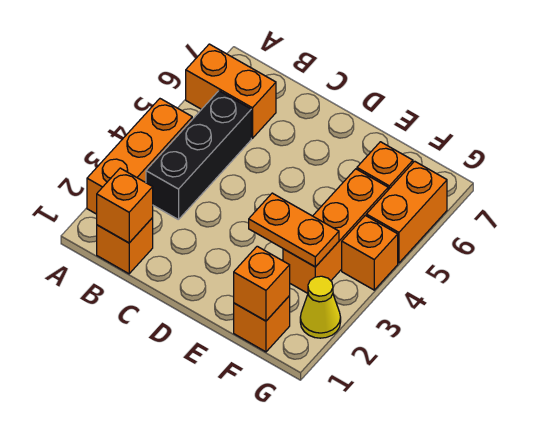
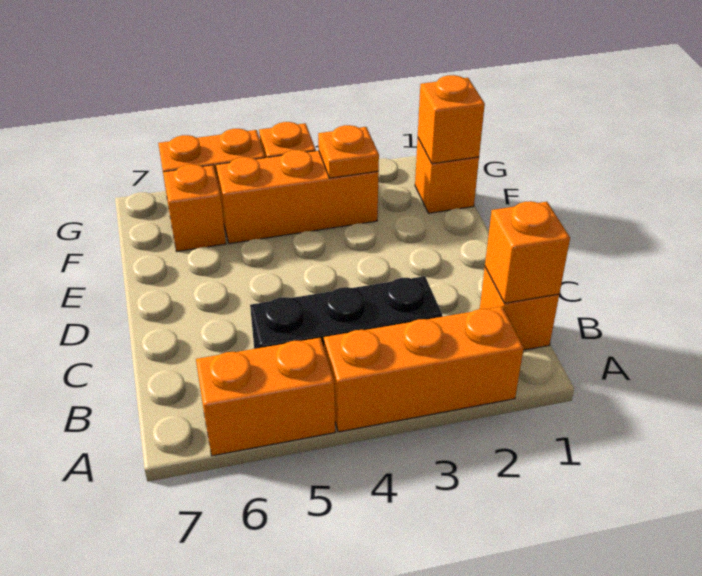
orange brick A6:B6 level 1 -> orange brick A5:A6 level 1
orange plate E3:F3 level 2 -> orange plate F3 level 2
yellow cone G2 level 1 -> none

